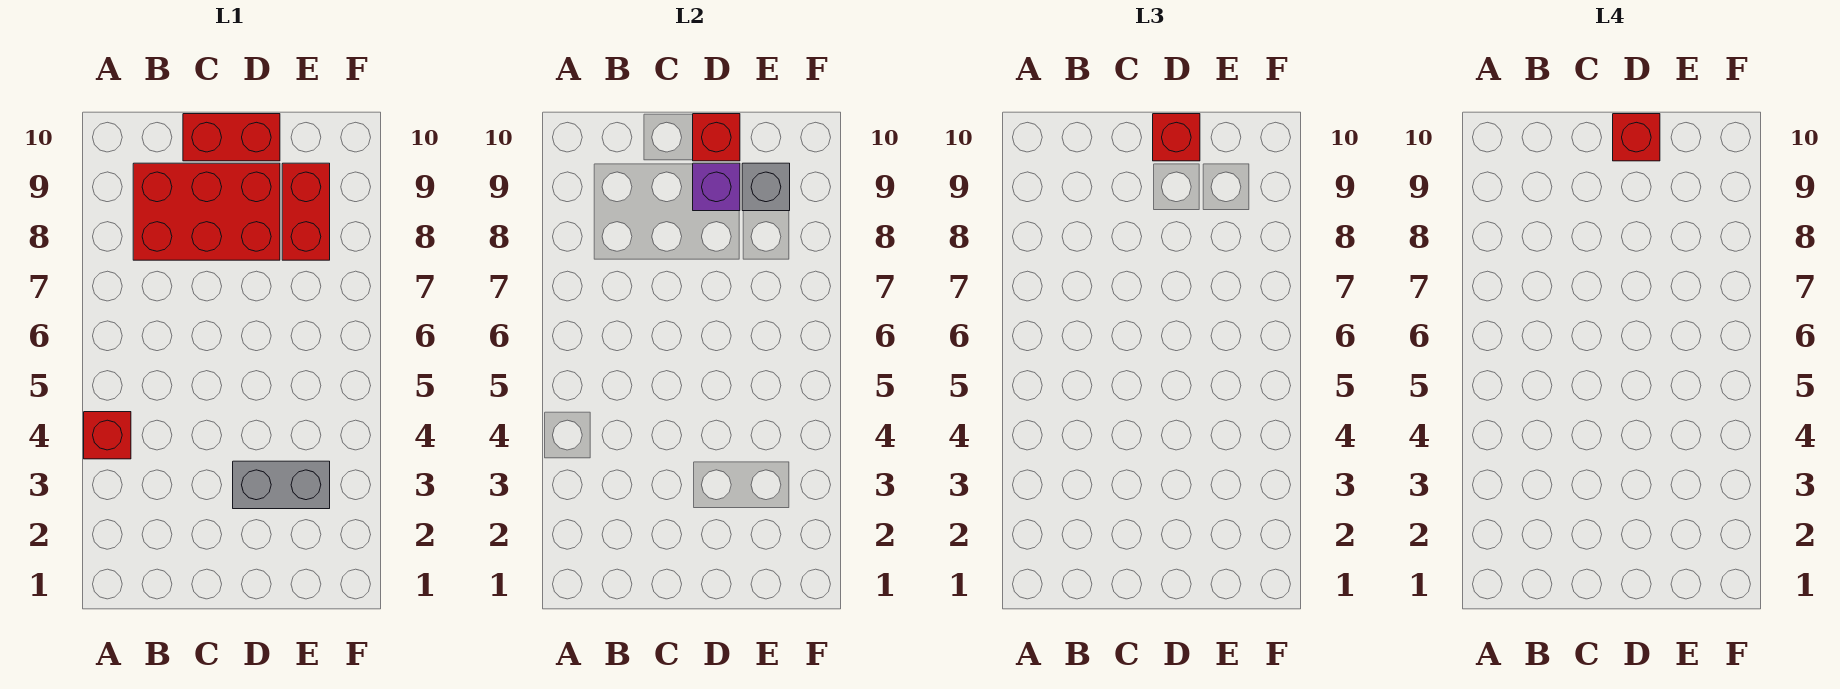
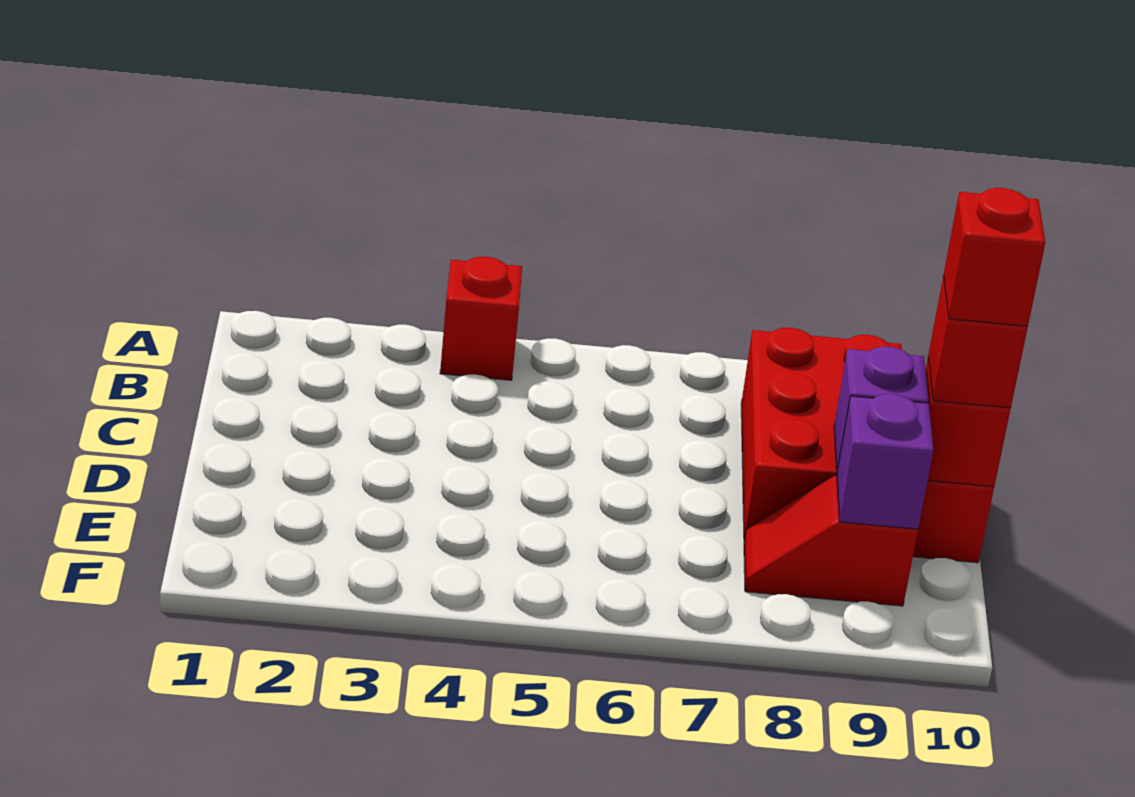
grey brick D3:E3 level 1 -> none
red brick E8:E9 level 1 -> red slope E8:E9 level 1 top 9
grey brick E9 level 2 -> purple brick E9 level 2

